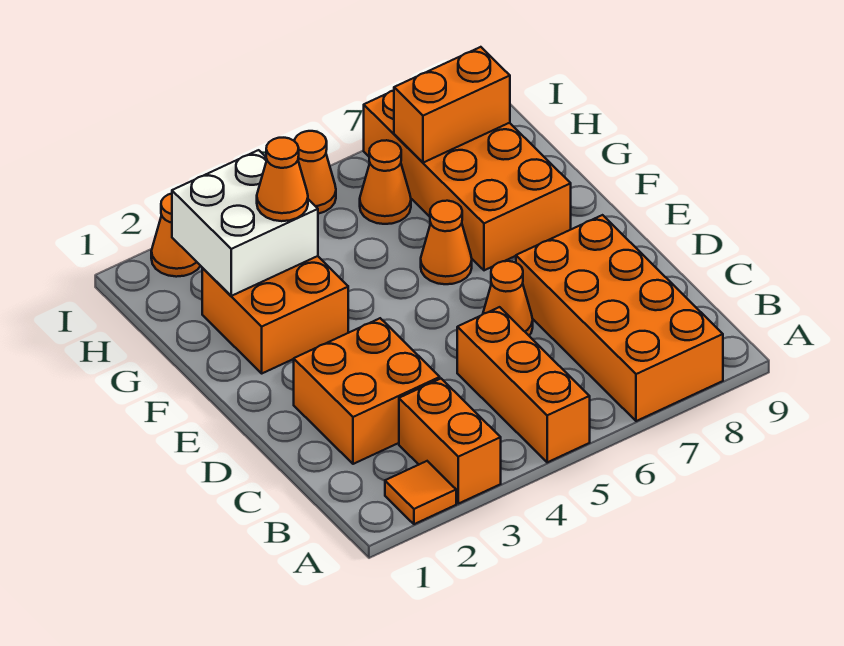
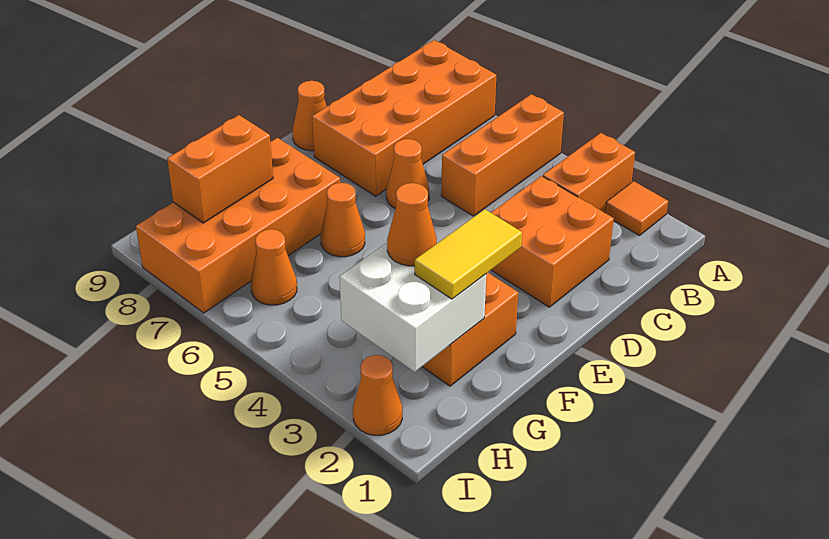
none -> yellow tile F2:G2 level 3
orange brick H7:H8 level 2 -> orange brick G8:H8 level 2
orange cone I5 level 1 -> orange cone D9 level 1

